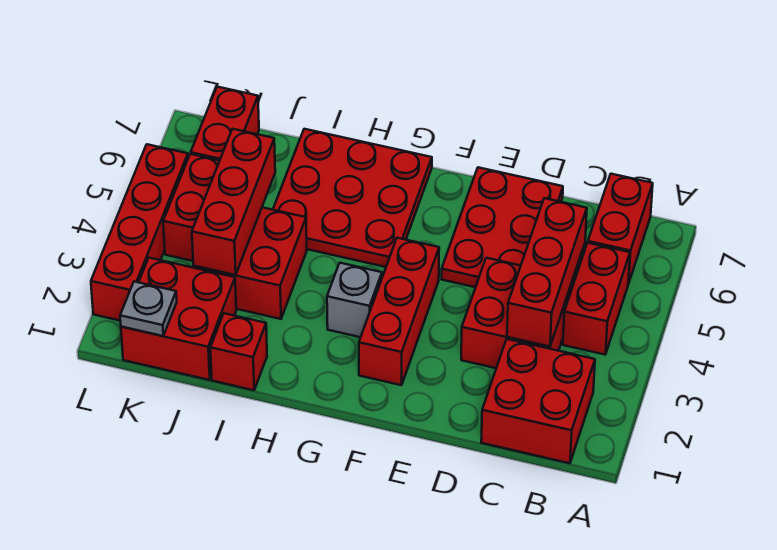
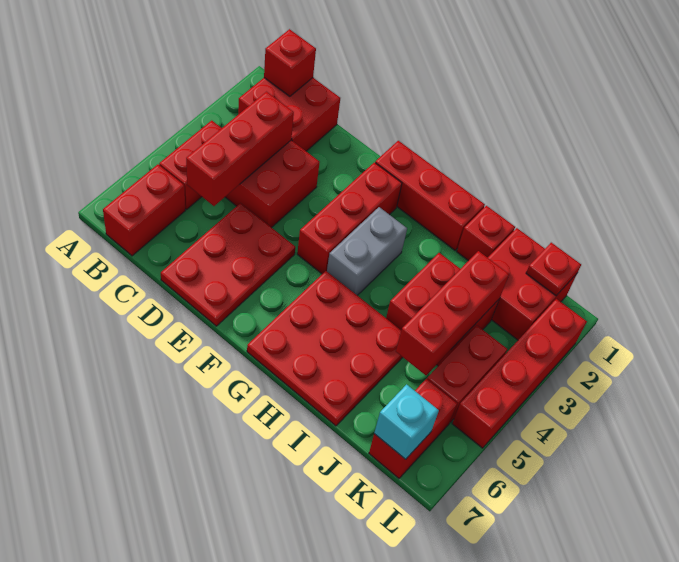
none -> red brick B1 level 2
none -> red brick F1:H1 level 1
grey brick G3 level 1 -> grey brick G3:G4 level 1
grey plate K1 level 2 -> red plate K1 level 2
none -> cyan brick K7 level 2

